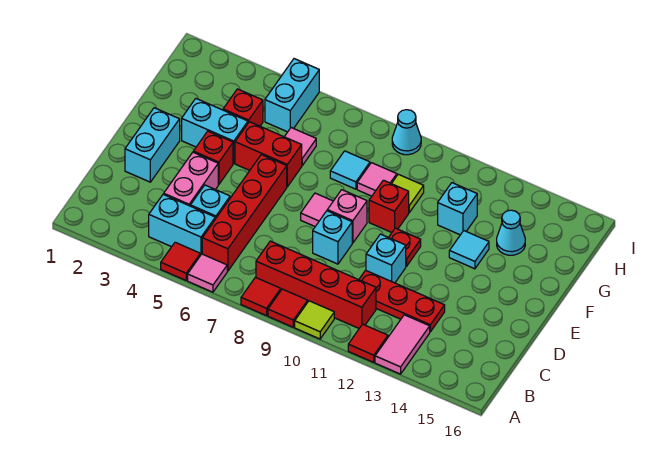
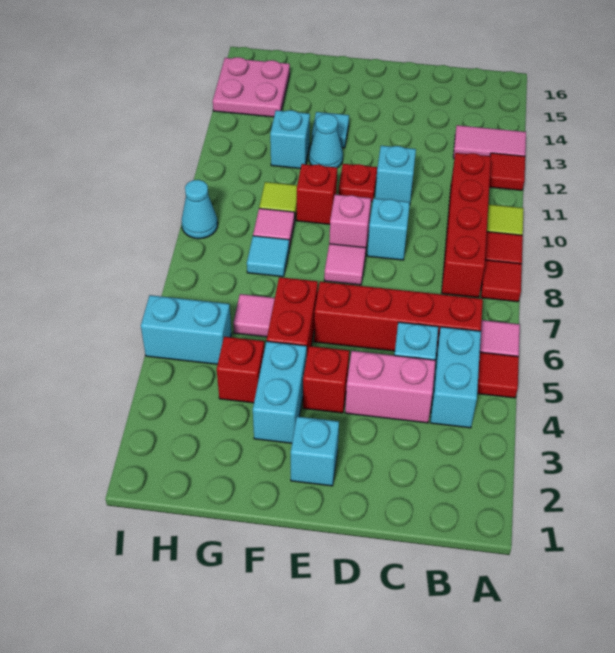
red plate C11:C13 level 1 -> none
cyan brick D2:E2 level 1 -> cyan brick E2 level 1
cyan cone G14 level 1 -> cyan cone F12 level 1
none -> pink plate H14:I15 level 1

